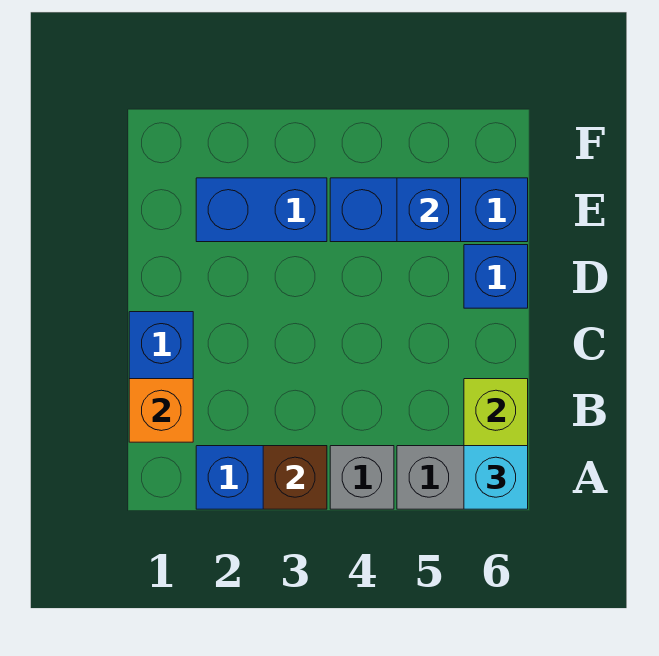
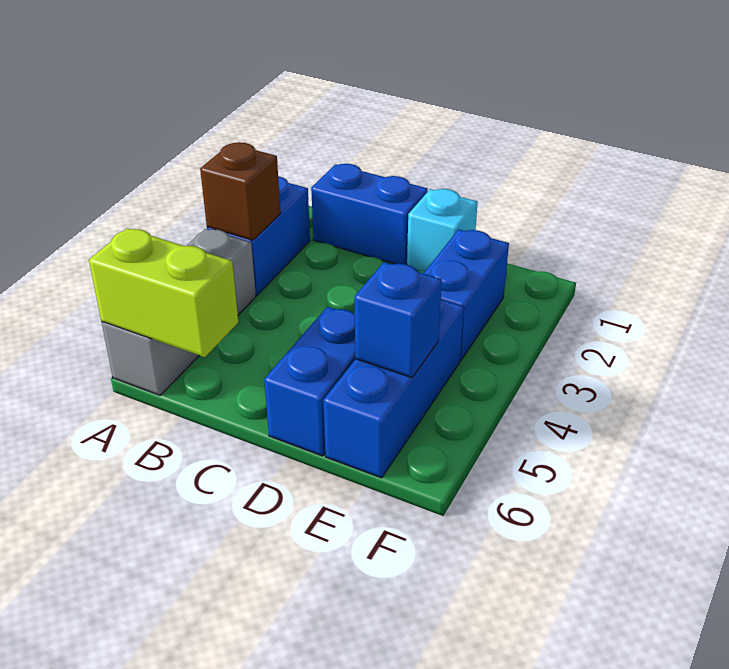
cyan brick A6 level 3 -> cyan brick D1 level 1
orange brick B1 level 2 -> none
blue brick D6 level 1 -> blue brick D5:D6 level 1

